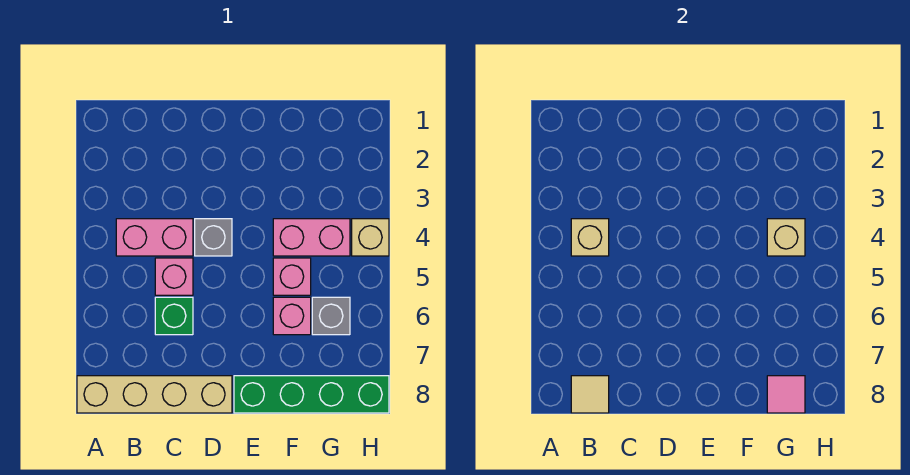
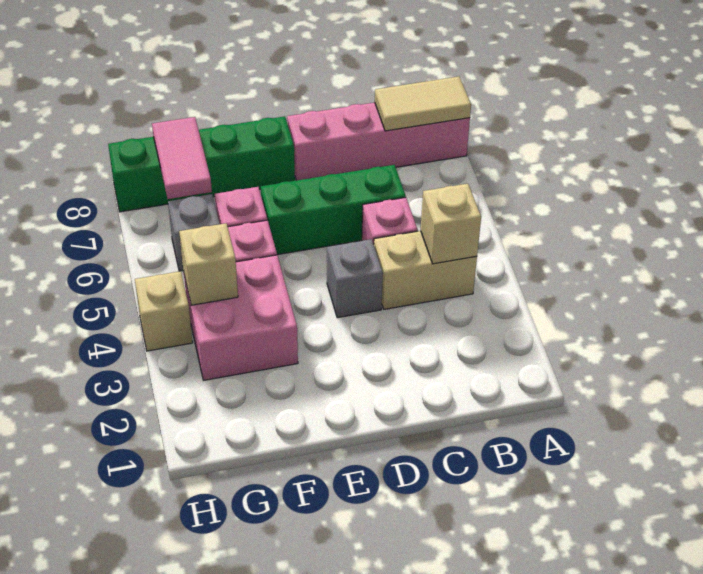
tan brick A8:D8 level 1 -> pink brick A8:D8 level 1
pink brick B4:C4 level 1 -> tan brick B4:C4 level 1
tan tile B8 level 2 -> tan tile A8:B8 level 2
green brick C6 level 1 -> green brick C6:E6 level 1
pink brick F4:G4 level 1 -> pink brick F3:G4 level 1
pink tile G8 level 2 -> pink tile G7:G8 level 2

